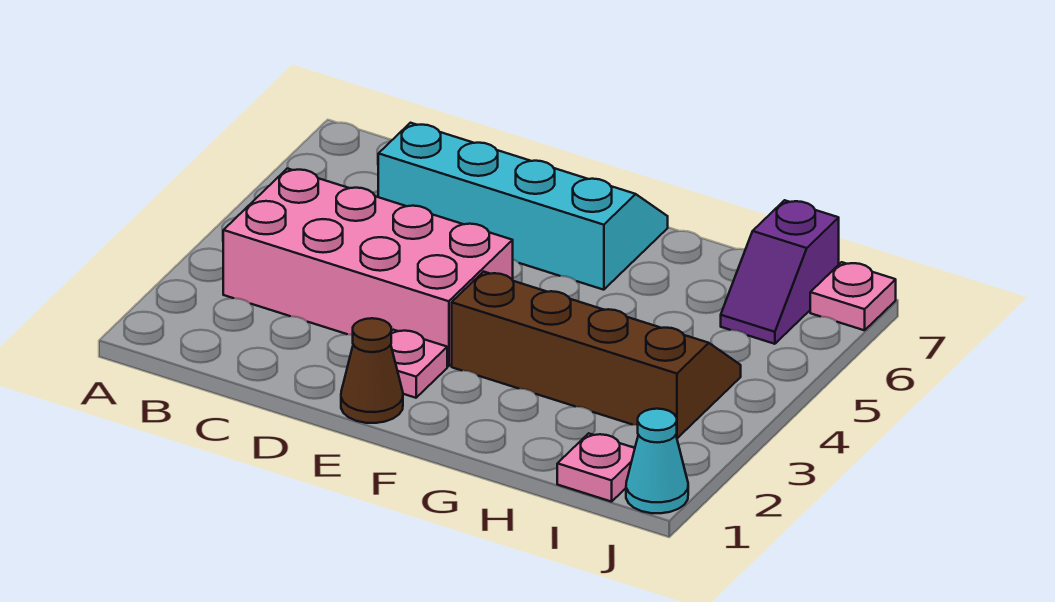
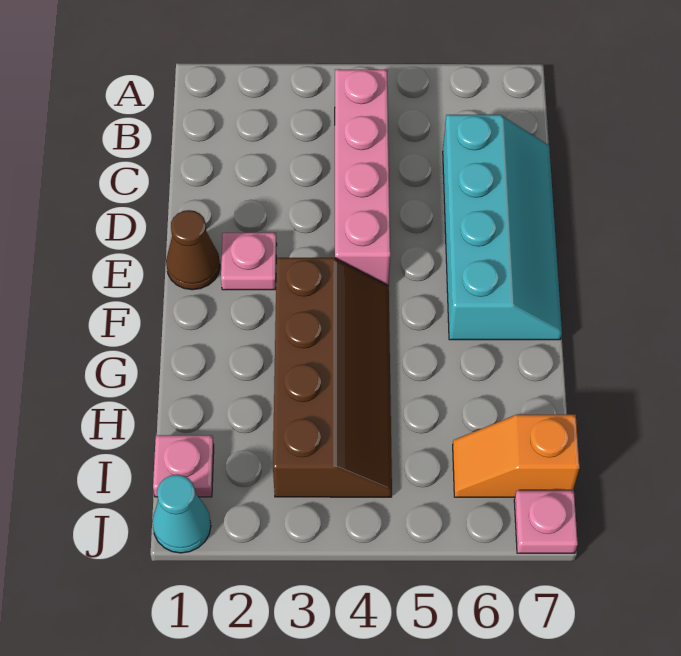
pink brick B3:E4 level 1 -> pink brick B4:E4 level 1
purple slope I6:I7 level 1 top 7 -> orange slope I6:I7 level 1 top 7

